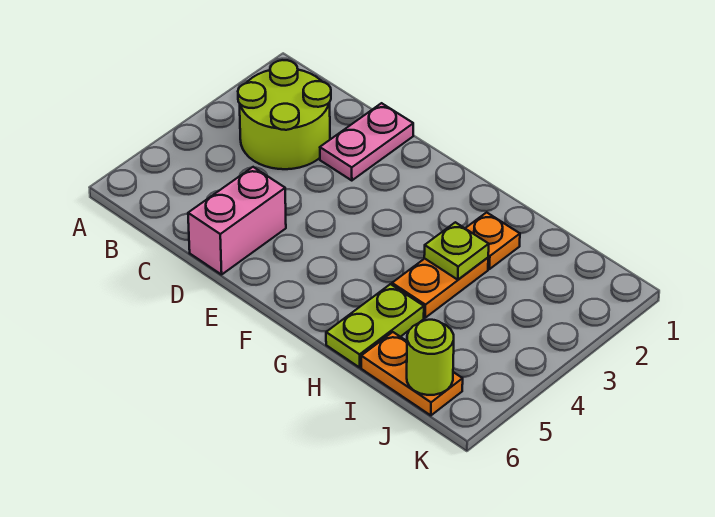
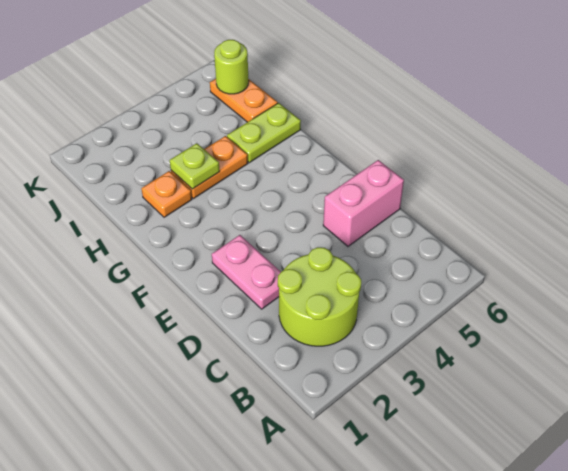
pink plate D1:D2 level 1 -> pink plate D2:E2 level 1

